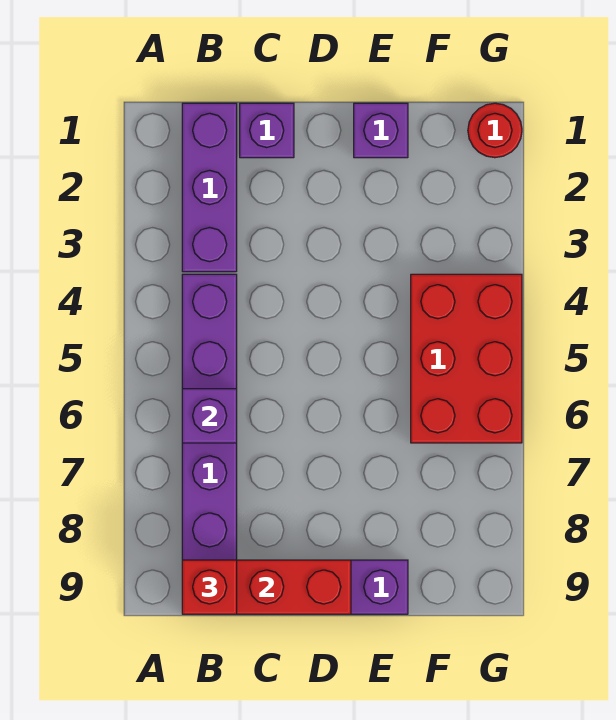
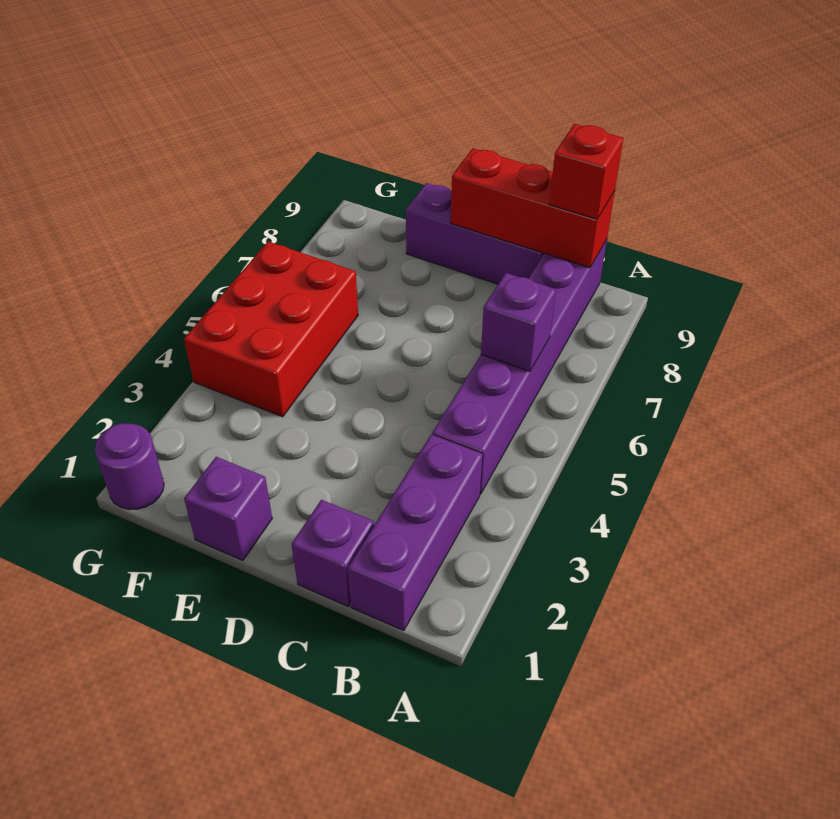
red round brick G1 level 1 -> purple round brick G1 level 1

